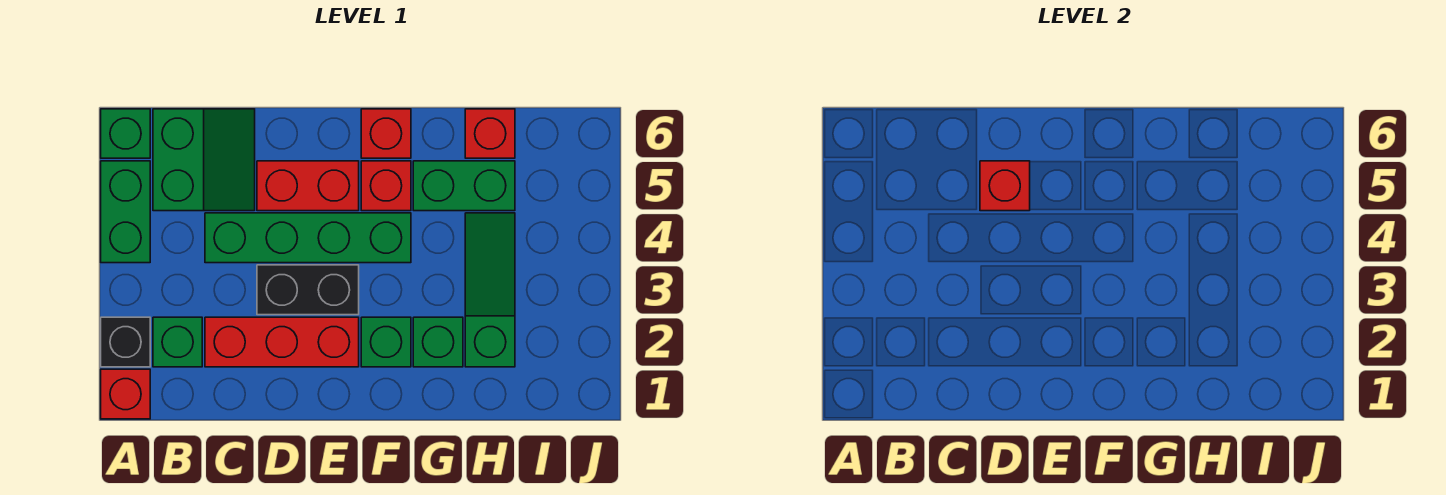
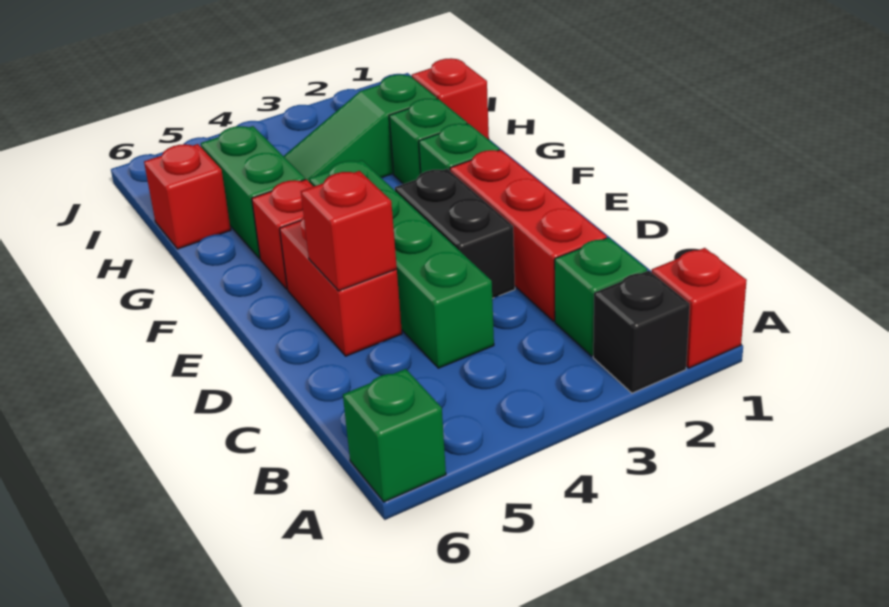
green brick A4:A5 level 1 -> none
green slope B5:C6 level 1 top B -> none
red brick F6 level 1 -> red brick H1 level 1

